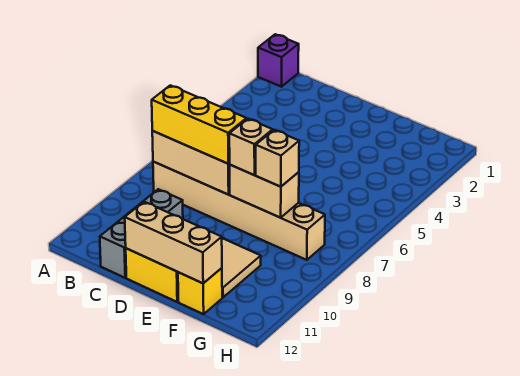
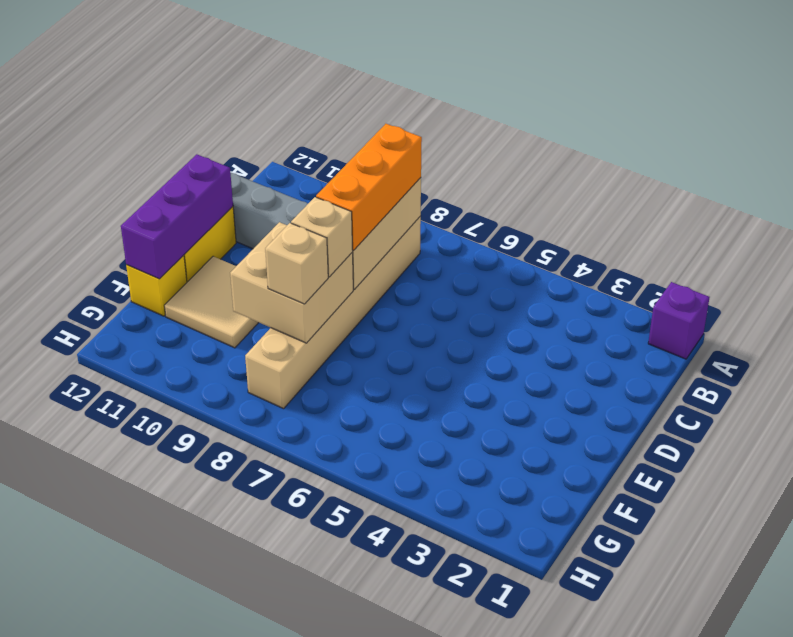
yellow brick B8:D8 level 3 -> orange brick B8:D8 level 3
tan brick D12:F12 level 2 -> purple brick D12:F12 level 2
tan brick E8:F8 level 2 -> tan brick E8:F9 level 2

